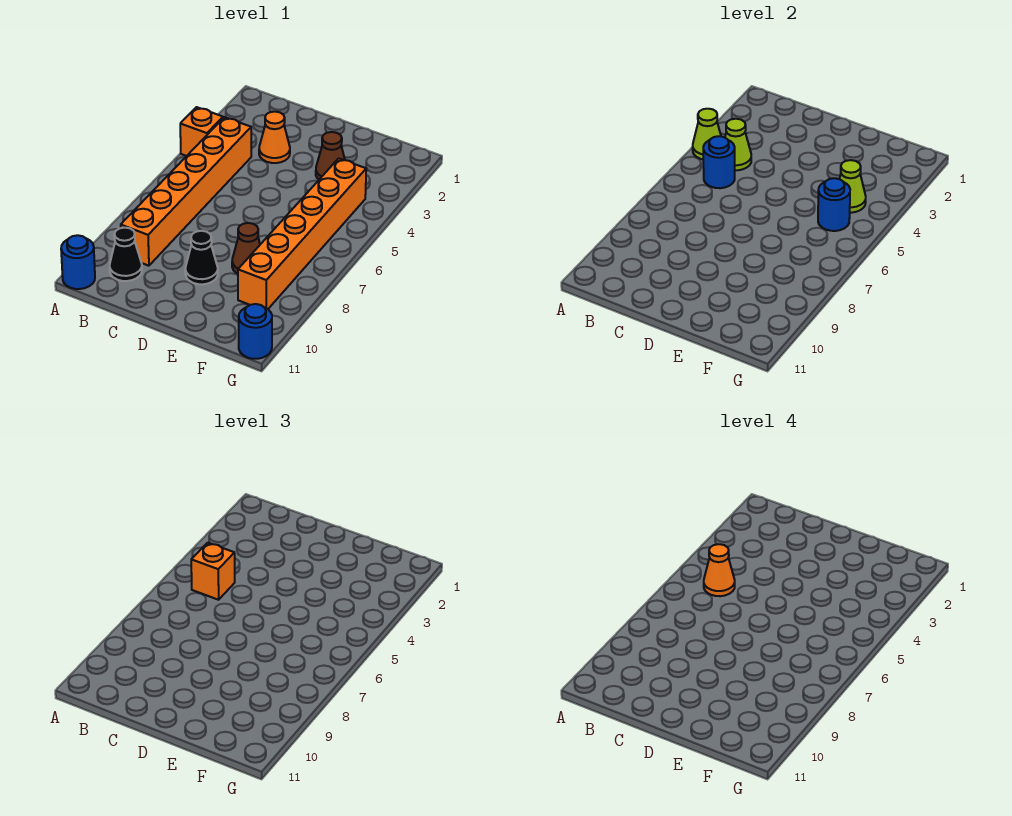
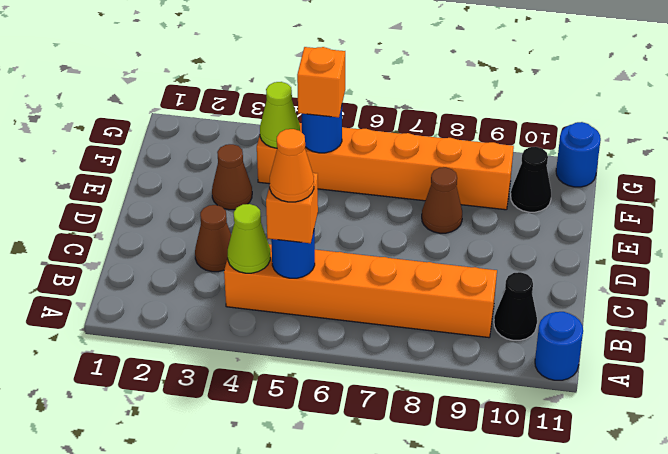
orange brick A4 level 1 -> orange brick F5 level 3
lime cone A4 level 2 -> none
orange cone C3 level 1 -> brown cone C3 level 1
black cone D9 level 1 -> black cone F10 level 1

